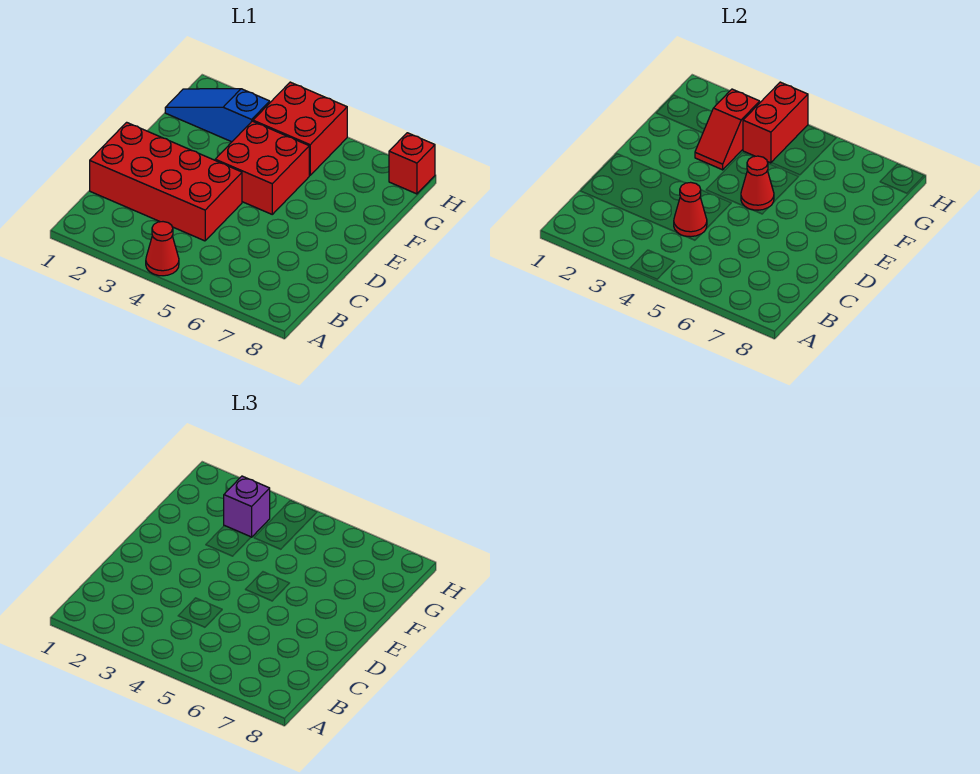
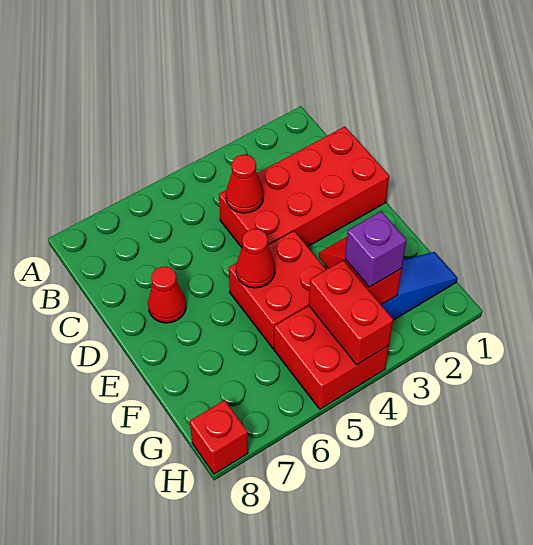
red cone A4 level 1 -> red cone D7 level 1

